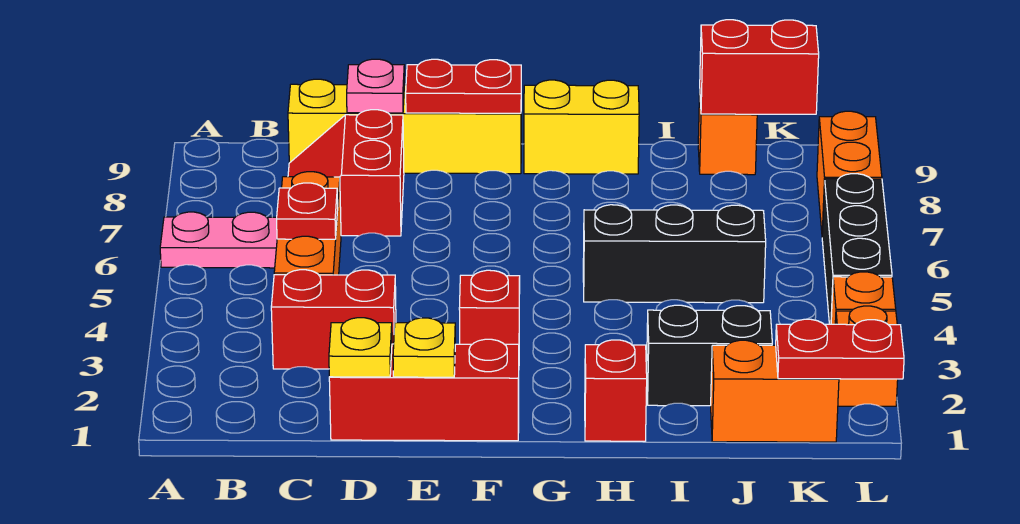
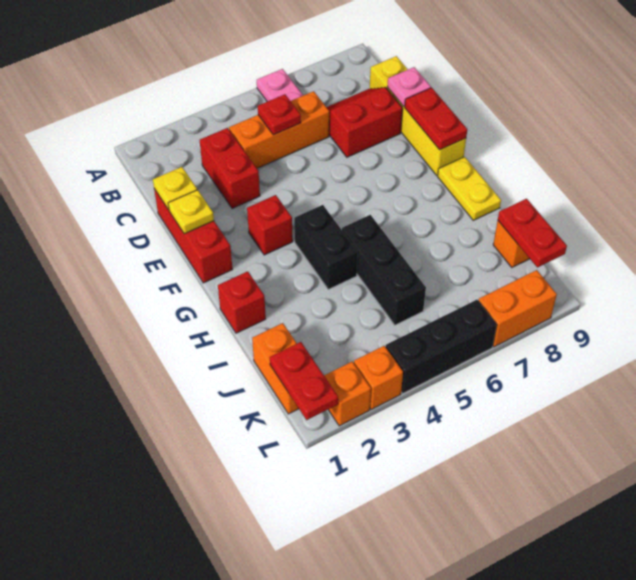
yellow brick G9:H9 level 1 -> yellow plate G9:H9 level 1
black brick I2:J2 level 1 -> black brick G4:H4 level 1
red brick J9:K9 level 2 -> red plate J9:K9 level 2

